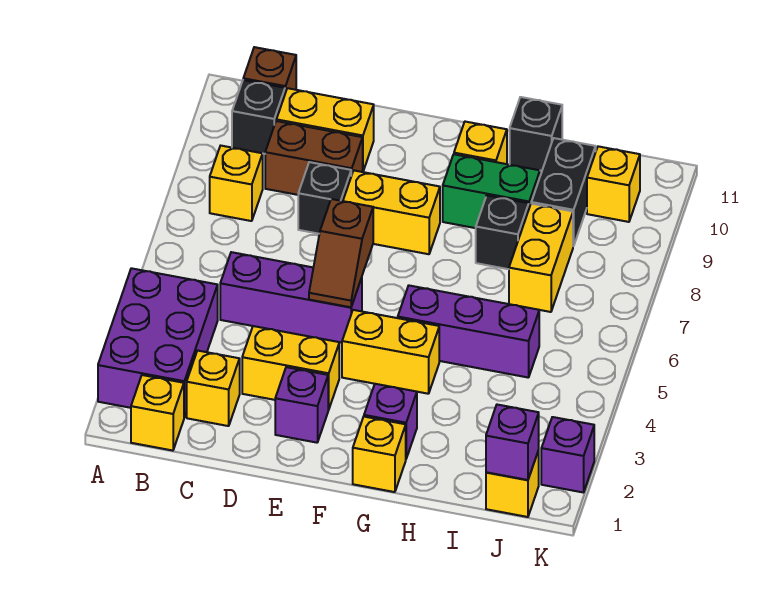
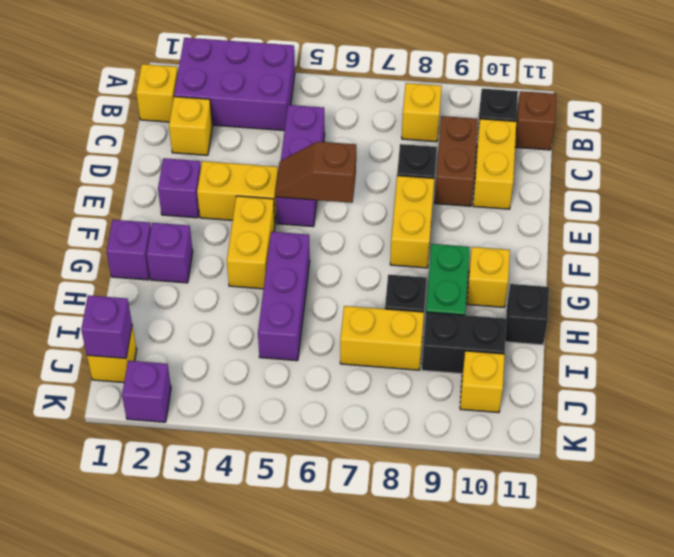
yellow brick D3:E3 level 1 -> yellow brick E3:E4 level 1
yellow brick G1 level 1 -> purple brick G1 level 1

